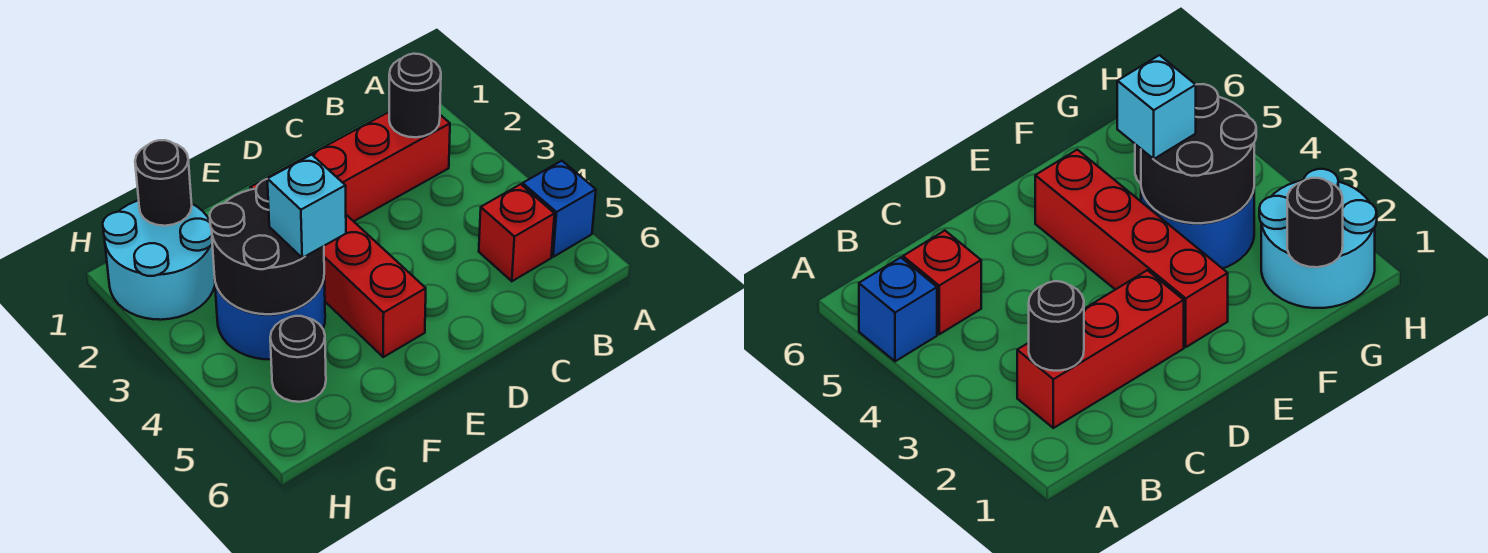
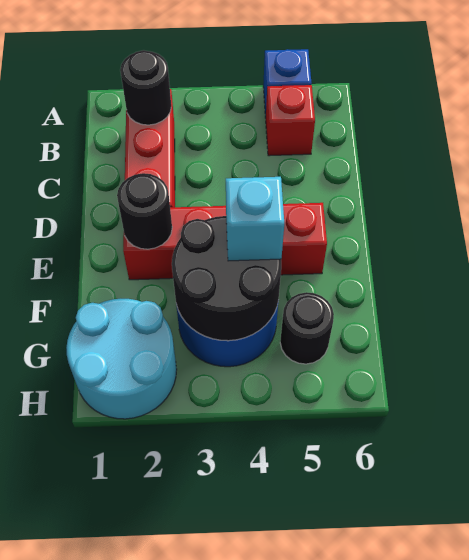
black round brick G1 level 2 -> black round brick E2 level 2

